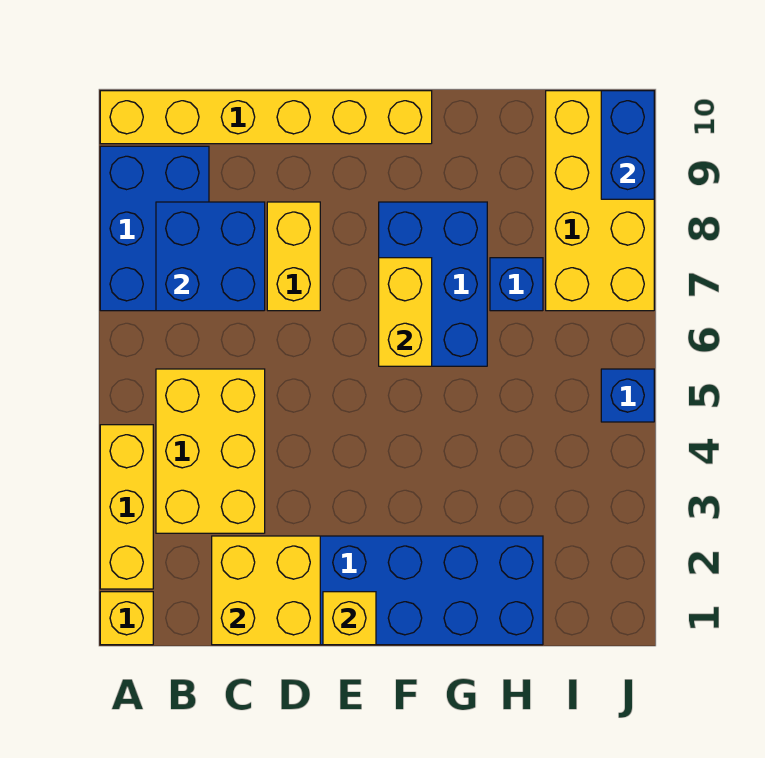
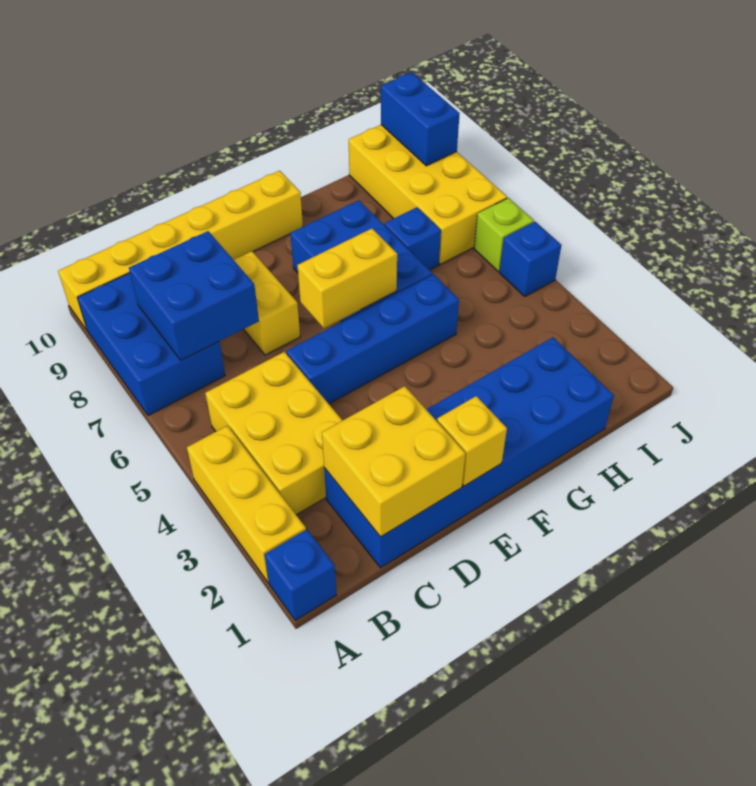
yellow brick A1 level 1 -> blue brick A1 level 1
none -> blue brick D5:G5 level 1
yellow brick F6:F7 level 2 -> yellow brick E6:F6 level 2
none -> lime brick J6 level 1

